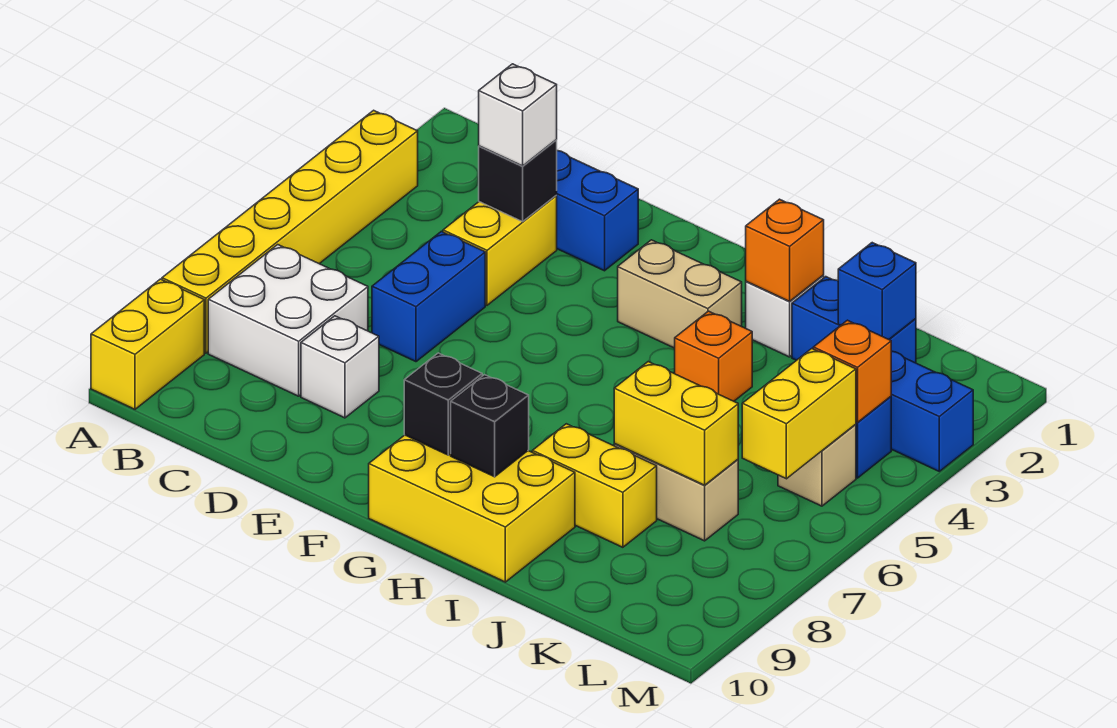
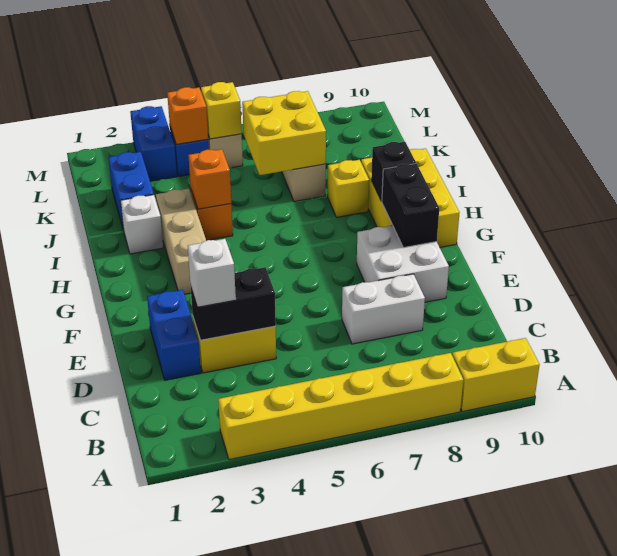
white brick B7:C8 level 1 -> white brick E8:F9 level 1
black brick D3 level 2 -> black brick D3:D4 level 2
blue brick D5:D6 level 1 -> none
white brick D8 level 1 -> white brick D7:D8 level 1
tan brick G3:H3 level 1 -> tan brick G3:I3 level 1
black brick G9 level 2 -> black brick F9:G9 level 2
orange brick I2 level 2 -> orange brick I4 level 2
yellow brick I8:J8 level 1 -> yellow brick I8 level 1
yellow brick J7:K7 level 2 -> yellow brick J6:K7 level 2
blue brick K2 level 2 -> none
yellow brick L5:L6 level 2 -> yellow brick L5 level 2

